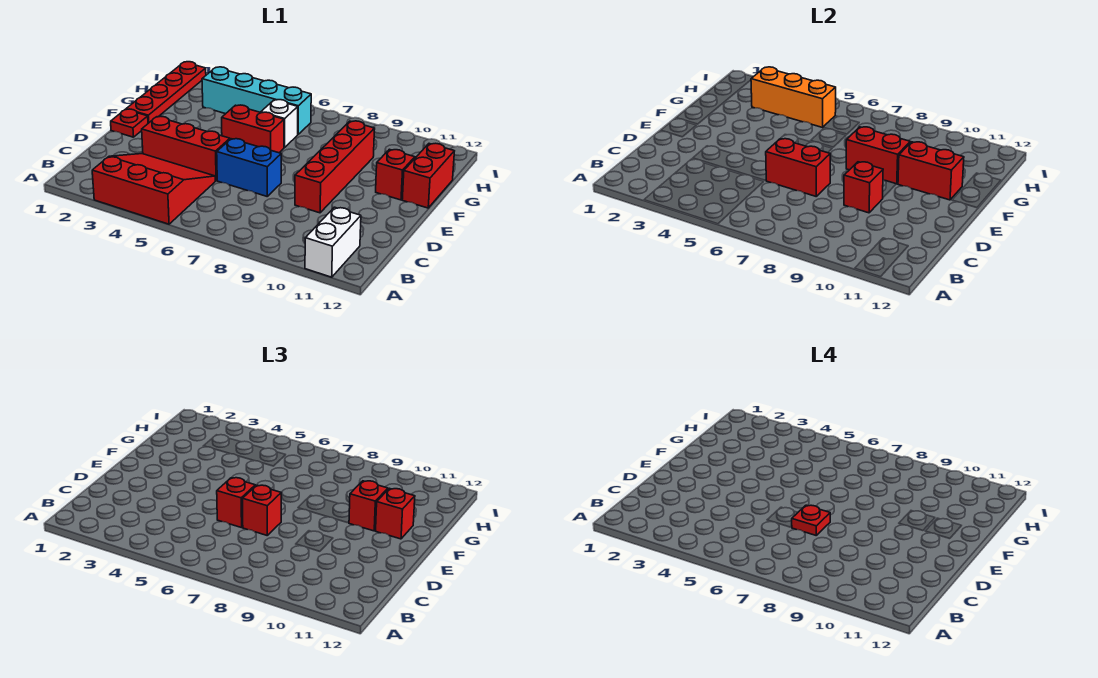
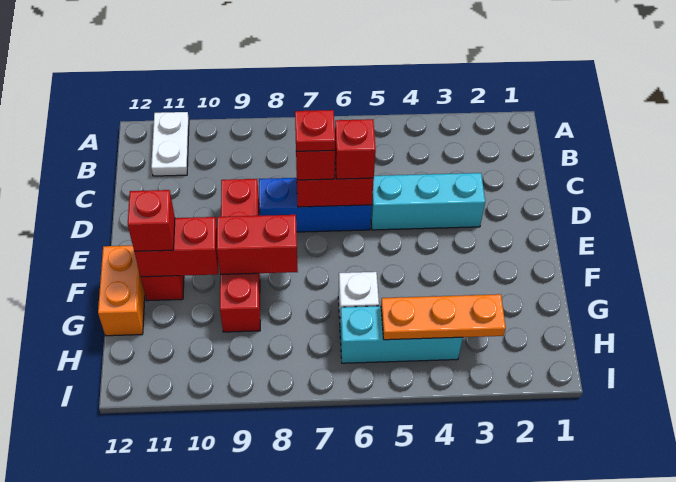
red slope A3:C5 level 1 top A -> none
white brick A11:B11 level 1 -> white plate A11:B11 level 1
red brick D3:D5 level 1 -> cyan brick D3:D5 level 1
blue brick D6:D7 level 1 -> blue brick D6:D8 level 1
red brick D9 level 2 -> none
red plate E1 level 1 -> none
red plate F1:I1 level 1 -> none
red brick F5:F6 level 1 -> none
red brick F10 level 3 -> none
red brick F12:G12 level 1 -> orange brick F12:G12 level 1
cyan brick H3:H6 level 1 -> cyan brick H4:H6 level 1
orange brick H3:H5 level 2 -> orange plate H3:H5 level 2

